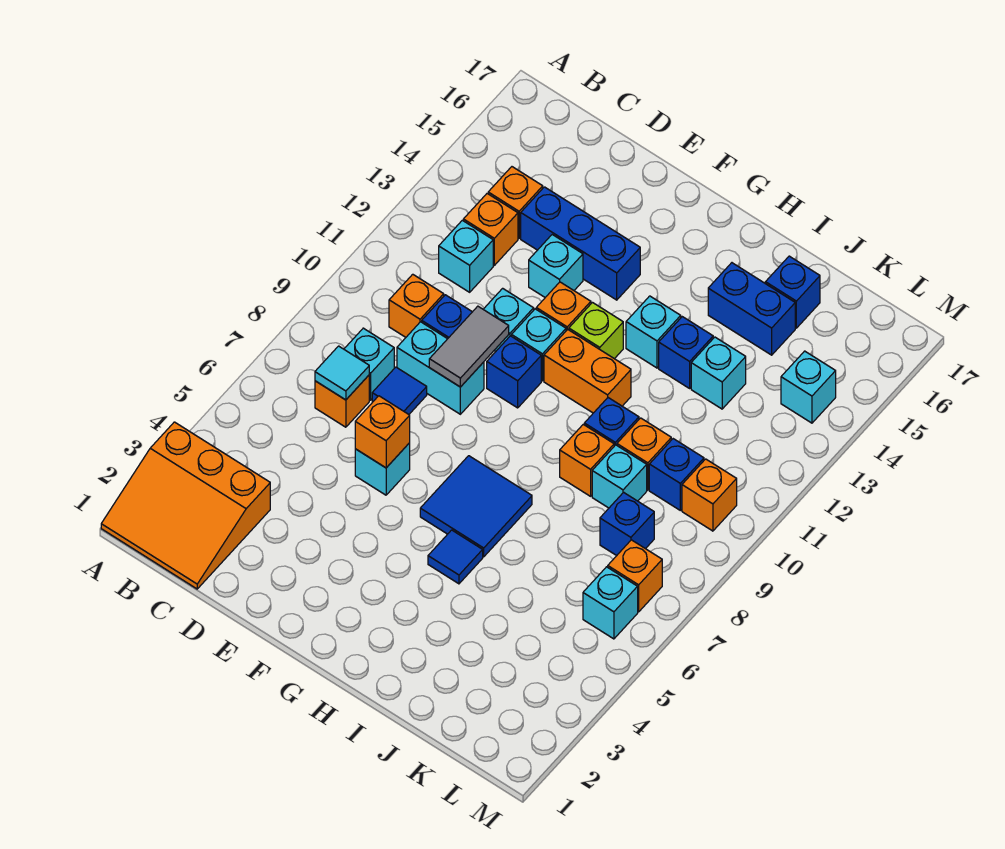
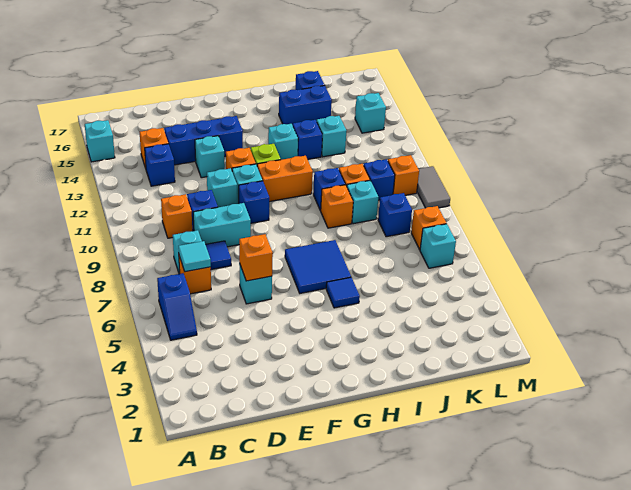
orange slope A1:C3 level 1 top 3 -> none
none -> blue slope B5:B6 level 1 top 6
cyan brick C12 level 1 -> cyan brick A15 level 1
orange brick C13 level 1 -> blue brick C13 level 1
grey tile E9:E10 level 2 -> grey tile M9:M10 level 1

